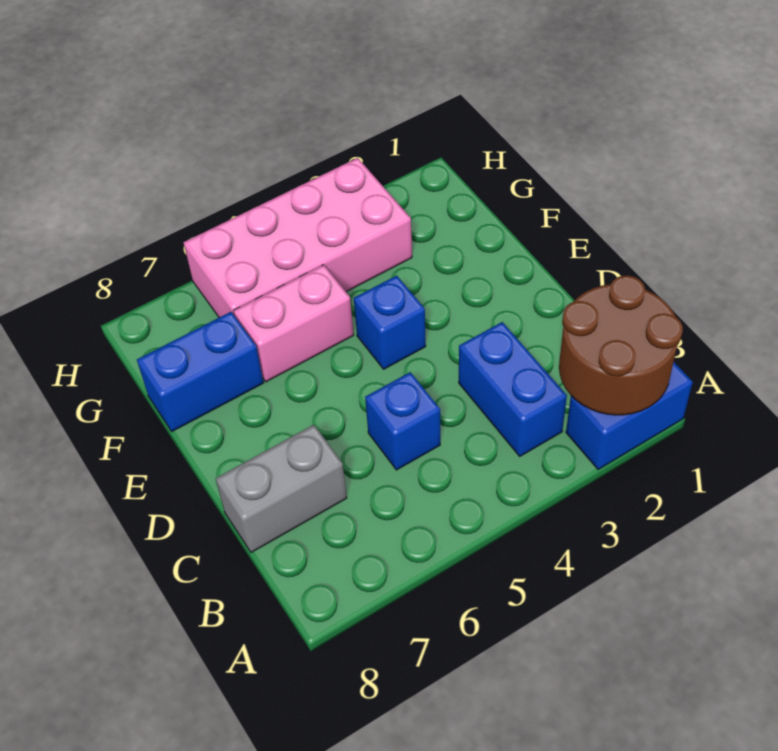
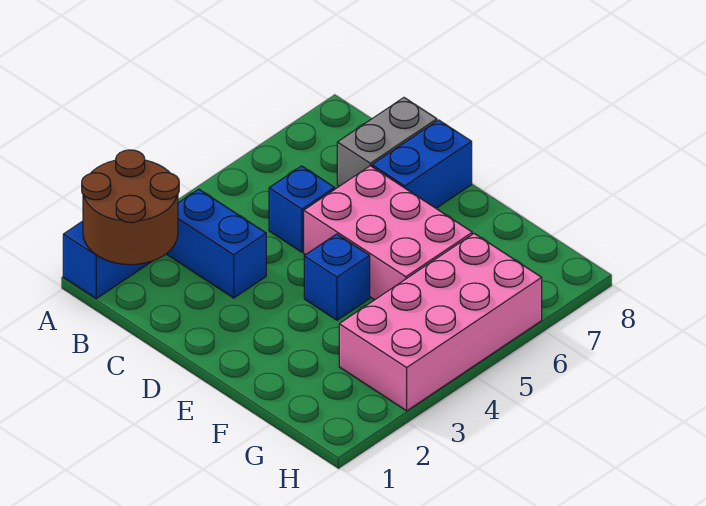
pink brick F5:F6 level 1 -> pink brick D5:F6 level 1
blue brick F7:F8 level 1 -> blue brick D7:D8 level 1

